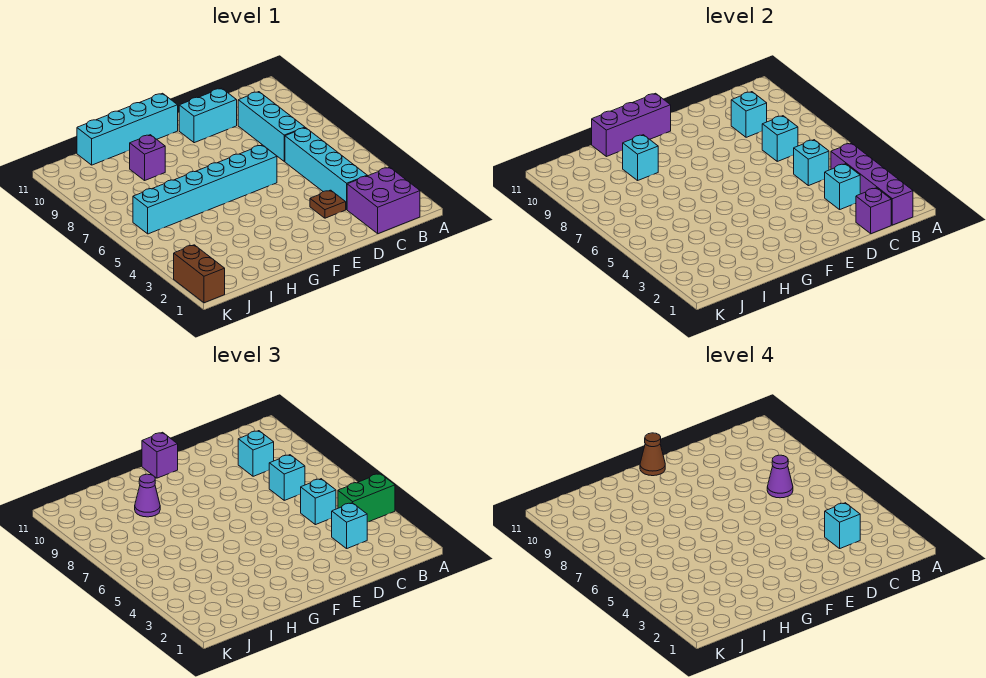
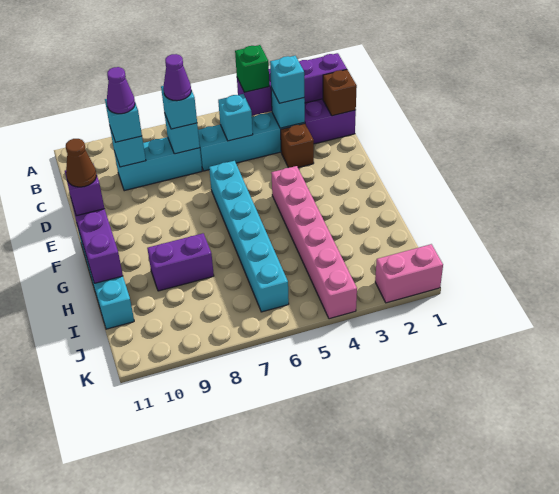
green brick A4:B4 level 3 -> green brick B4 level 3
purple brick C1 level 2 -> brown brick C1 level 2
cyan brick C3 level 4 -> none
cyan brick C5 level 3 -> none
brown plate D3 level 1 -> brown brick D3 level 1
cyan brick D10:E10 level 1 -> none
none -> pink brick F4:K4 level 1
purple brick H9 level 1 -> purple brick H8:H9 level 1
cyan brick H9 level 2 -> none
purple cone H9 level 3 -> purple cone C9 level 4
brown brick K1:K2 level 1 -> pink brick K1:K2 level 1

